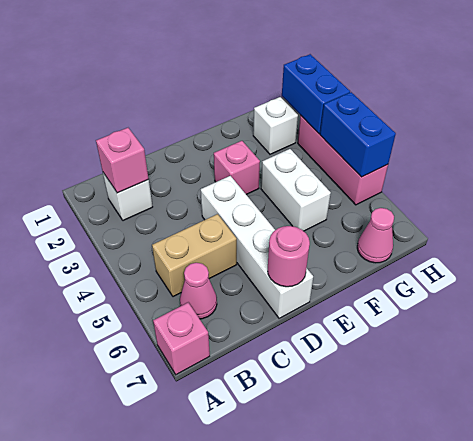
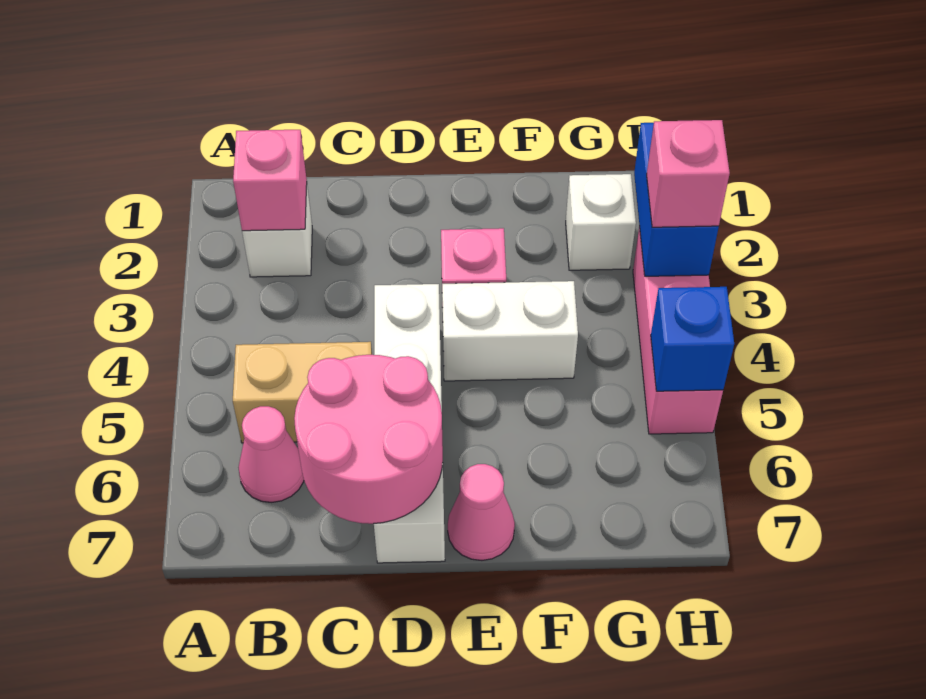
pink brick A7 level 1 -> pink brick H3 level 3
pink round brick D7 level 2 -> pink round brick C6:D7 level 2
white brick F4:F5 level 1 -> white brick E4:F4 level 1
pink cone G7 level 1 -> pink cone E7 level 1
blue brick H4:H5 level 2 -> blue brick H5 level 2

